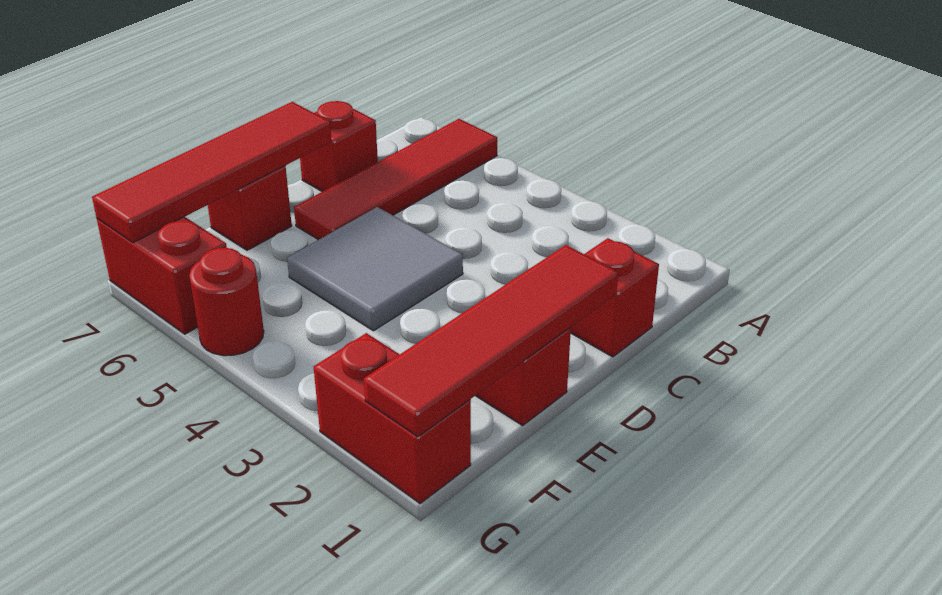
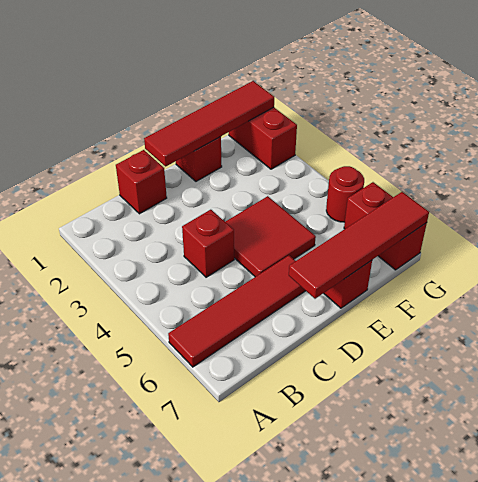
red brick C7 level 1 -> red brick C4 level 1
grey tile D4:E5 level 1 -> red tile D4:E5 level 1

